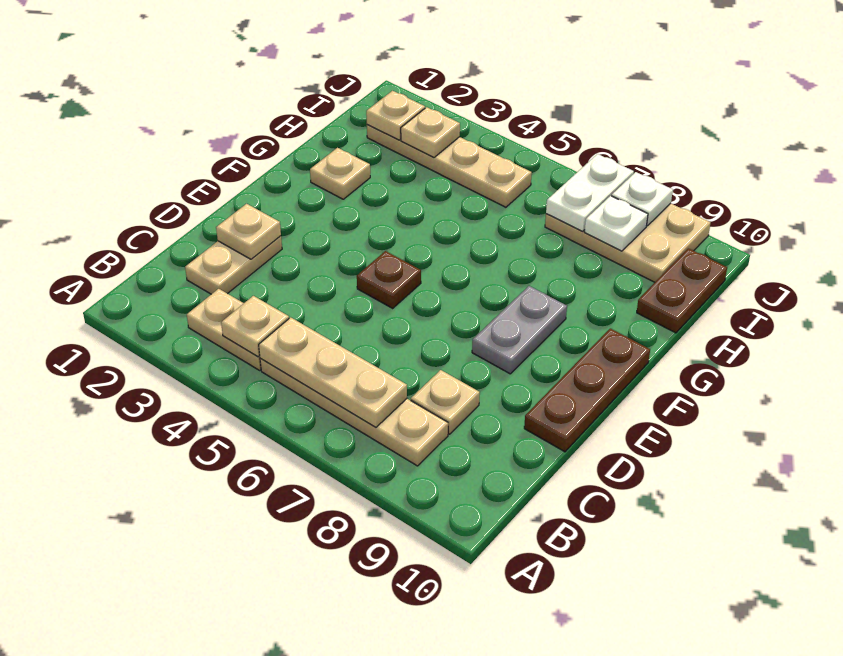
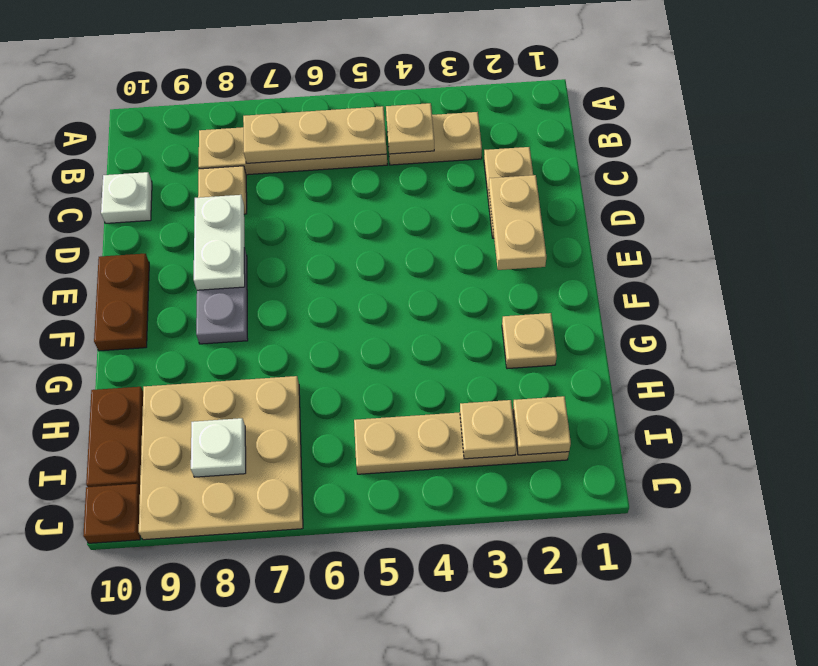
tan plate D2 level 2 -> tan plate D2:E2 level 2
brown plate D10:F10 level 1 -> brown plate E10:F10 level 1
brown plate E5 level 1 -> brown plate J10 level 1
tan plate I7:J9 level 1 -> tan plate H7:J9 level 1
white plate I7:J7 level 2 -> white plate D8:E8 level 2
white plate J8 level 2 -> white plate C10 level 1

